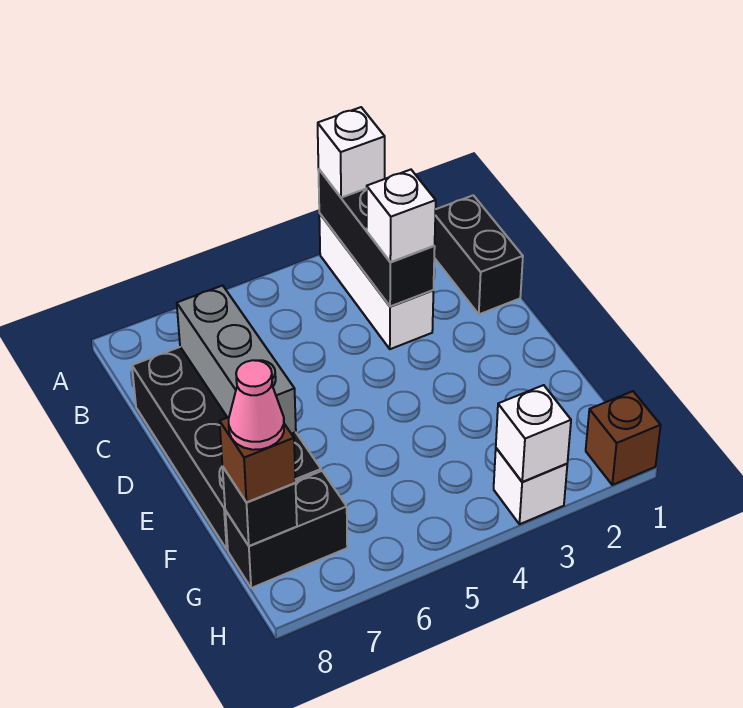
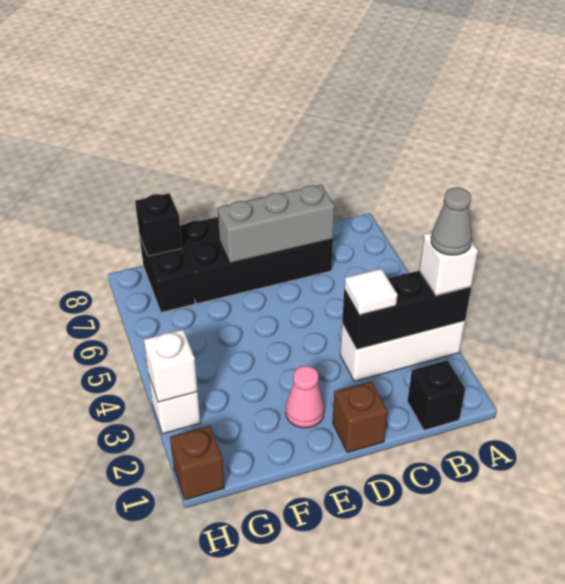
none -> grey cone A3 level 4
black brick B1:C1 level 1 -> black brick B1 level 1
white brick C3 level 3 -> white tile C3 level 3
brown brick G8 level 3 -> brown brick D1 level 1
pink cone G8 level 4 -> pink cone E2 level 1

